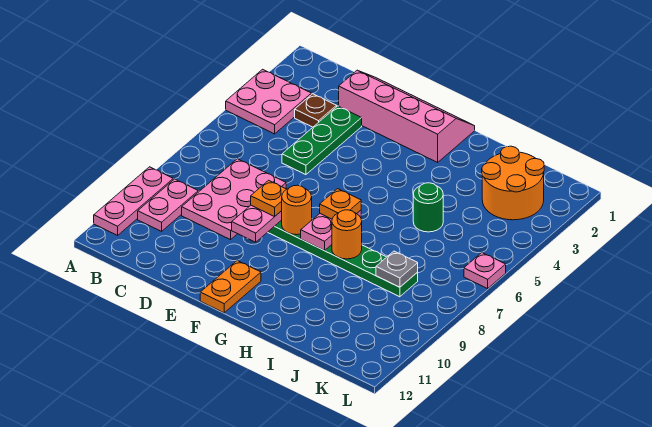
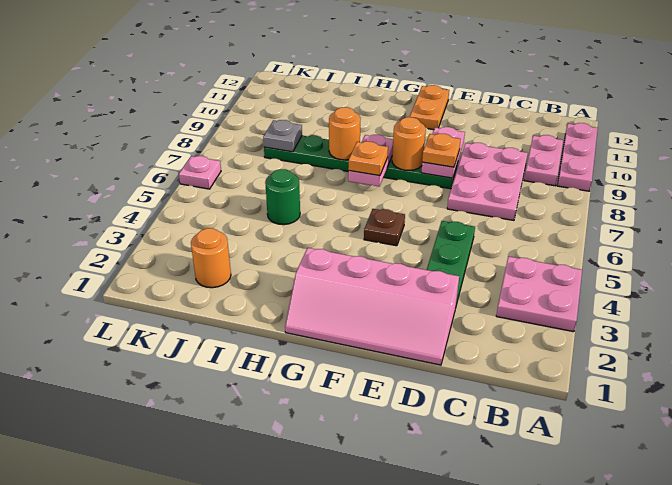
brown plate C3 level 1 -> brown plate F5 level 1
orange round brick J2:K3 level 1 -> orange round brick J2 level 1

